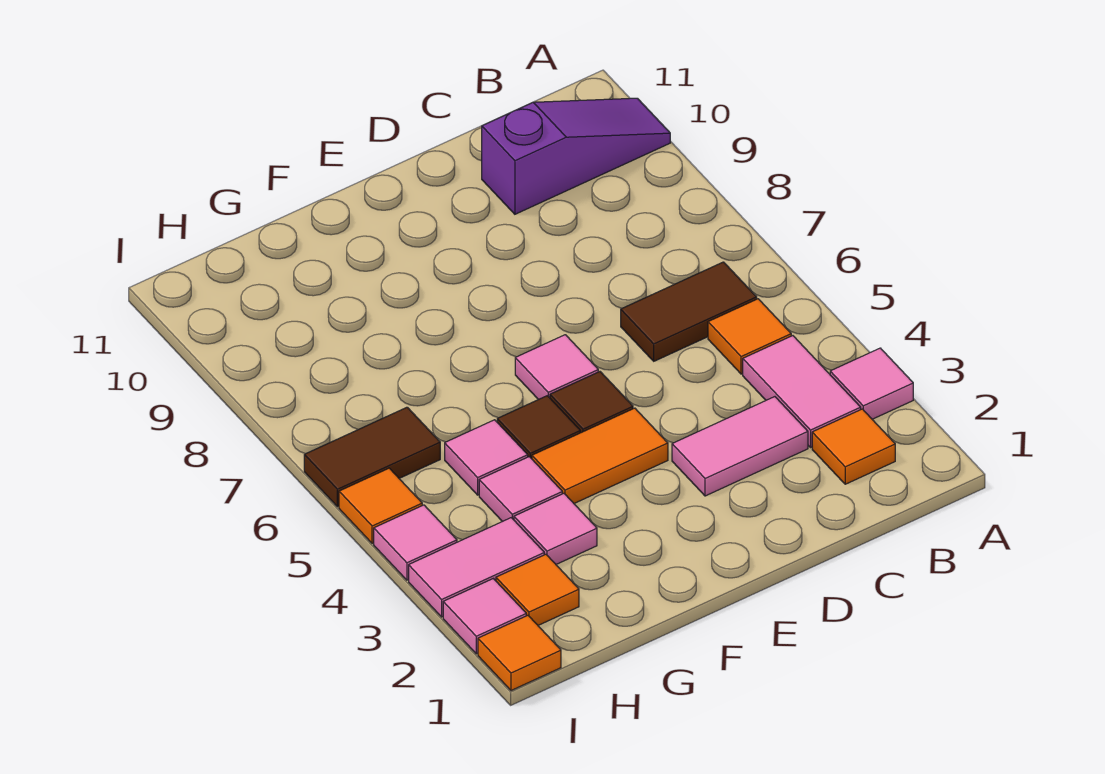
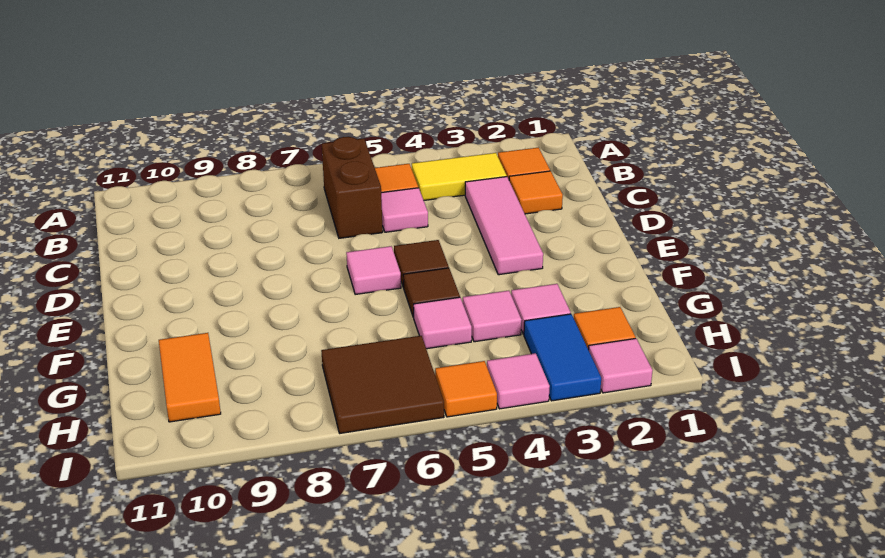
pink tile A3 level 1 -> pink tile C5 level 1
purple slope A10:C10 level 1 top C -> none
pink tile B3:B4 level 1 -> yellow tile B3:B4 level 1
brown tile B6:C6 level 1 -> brown brick B6:C6 level 1
pink tile C3:D3 level 1 -> pink tile C3:E3 level 1
orange tile E4:F4 level 1 -> orange tile G10:H10 level 1
pink tile H3:I3 level 1 -> blue tile H3:I3 level 1
brown tile H6:I6 level 1 -> brown tile H6:I7 level 1
orange tile I1 level 1 -> orange tile C2 level 1

